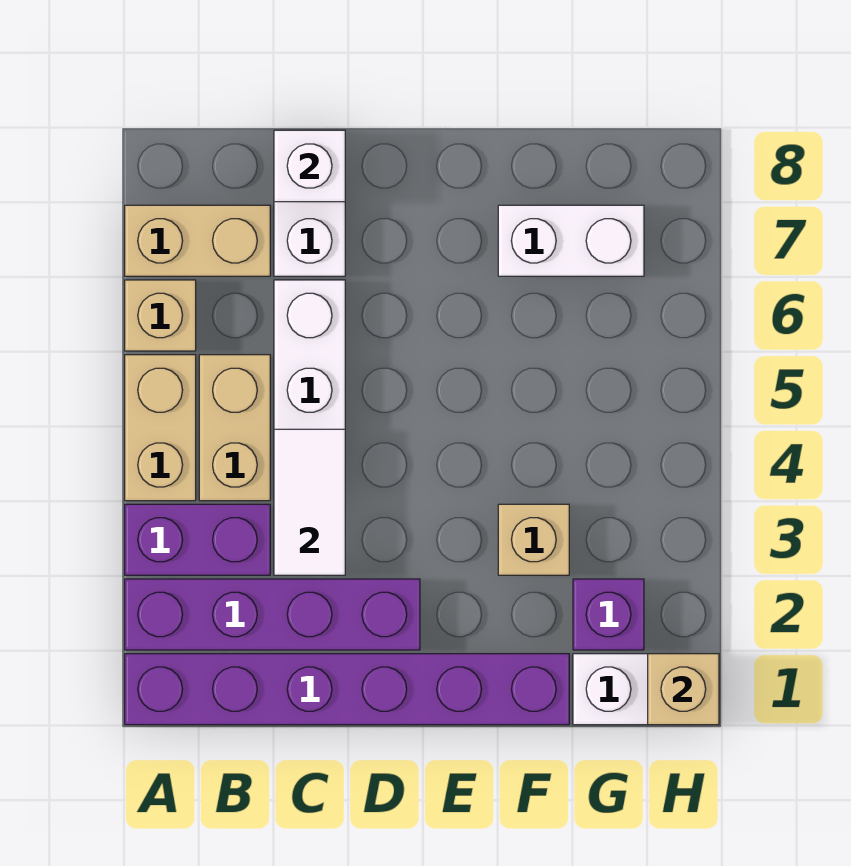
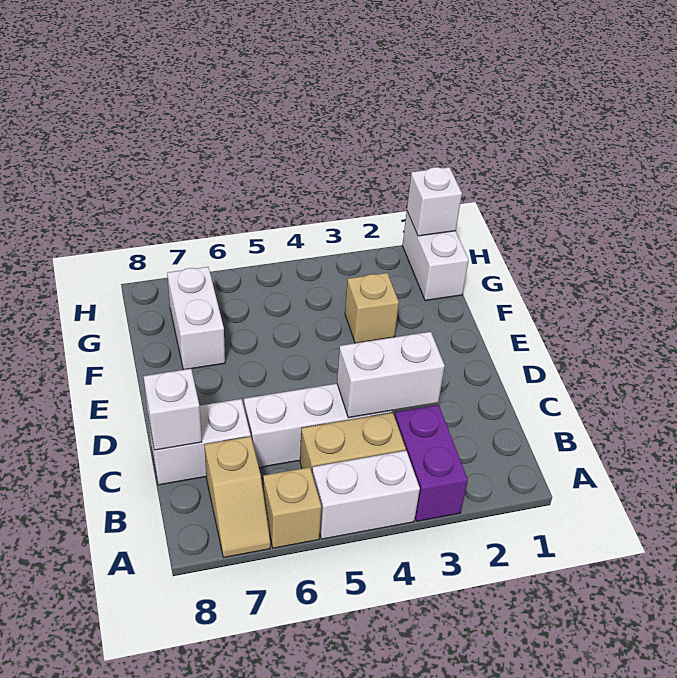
purple brick A1:F1 level 1 -> none
purple brick A2:D2 level 1 -> none
tan brick A4:A5 level 1 -> white brick A4:A5 level 1
tan brick A7:B7 level 1 -> tan slope A7:B7 level 1 top B
white tile C3:C4 level 2 -> white brick C3:C4 level 2
purple brick G2 level 1 -> none
tan brick H1 level 2 -> white brick H1 level 2

